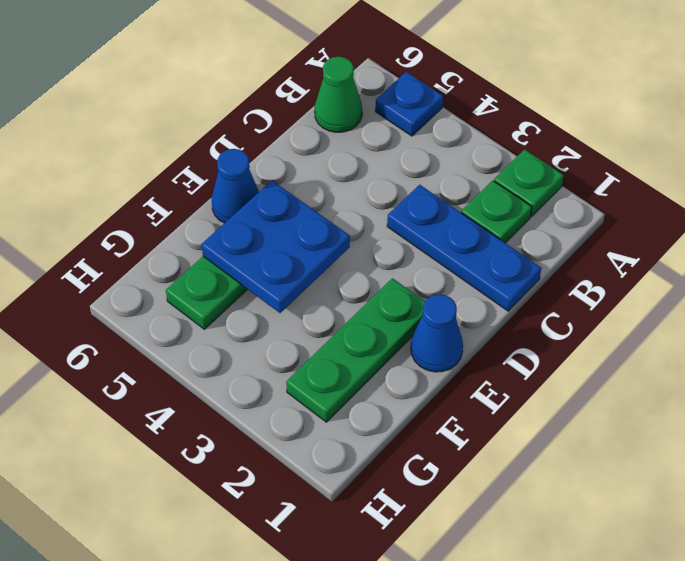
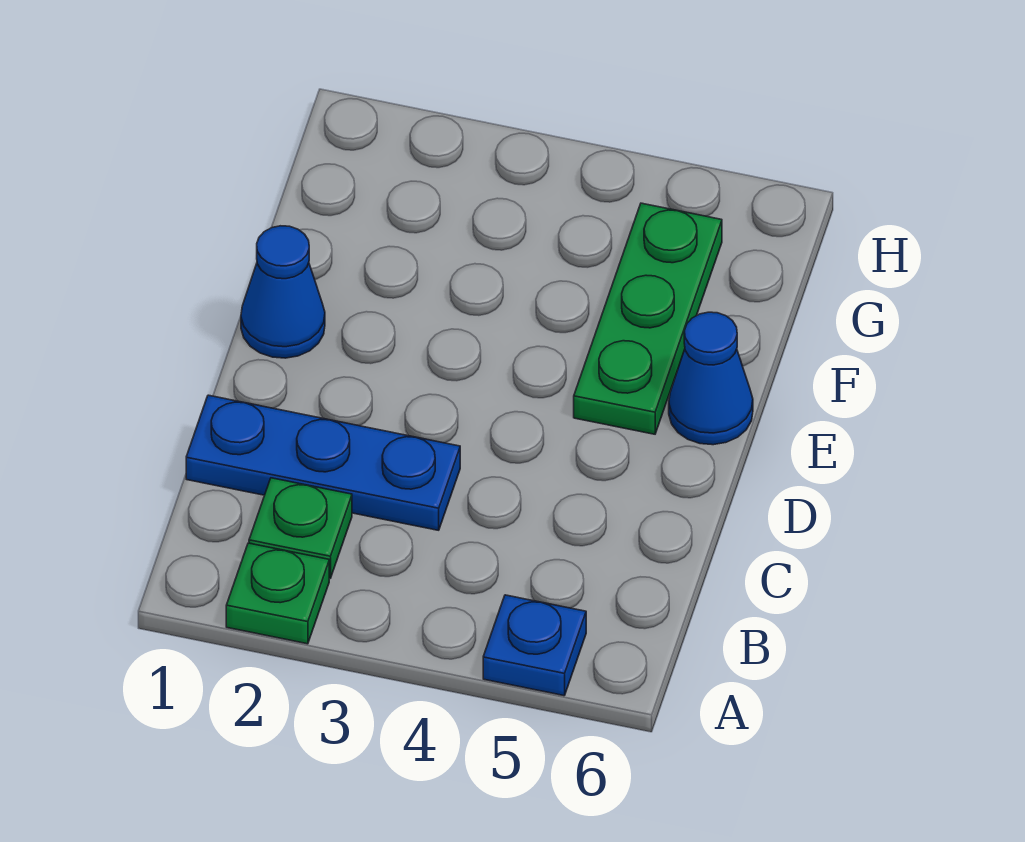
green cone B6 level 1 -> none
green plate E2:G2 level 1 -> none
blue plate E4:F5 level 2 -> none

